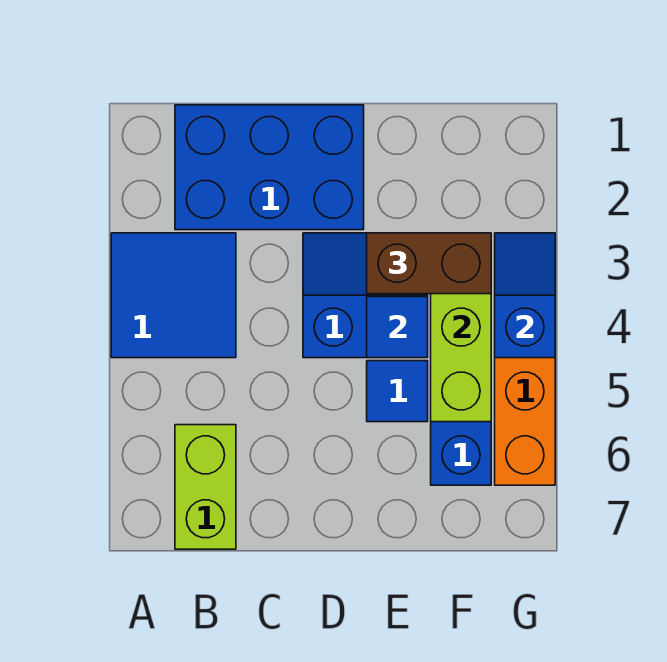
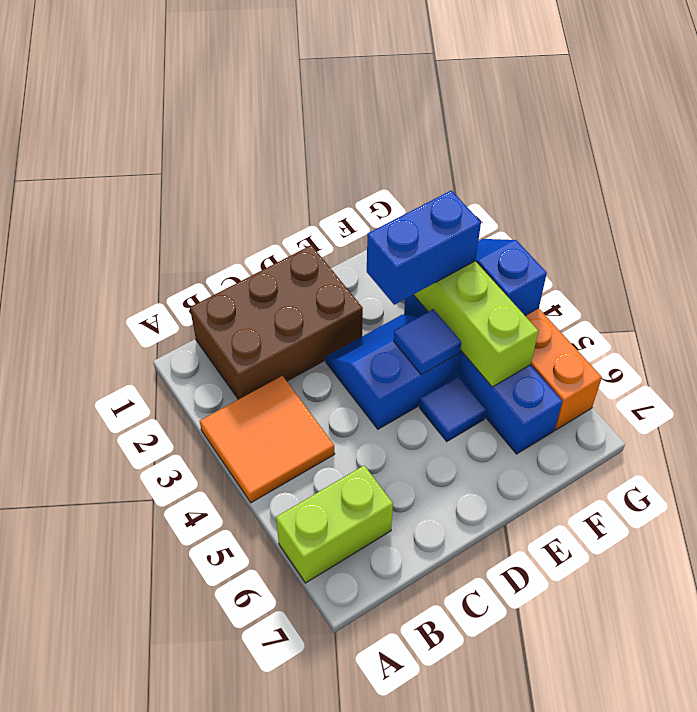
blue tile A3:B4 level 1 -> orange tile A3:B4 level 1
blue brick B1:D2 level 1 -> brown brick B1:D2 level 1
lime brick B6:B7 level 1 -> lime brick A6:B6 level 1
brown brick E3:F3 level 3 -> blue brick E3:F3 level 3

